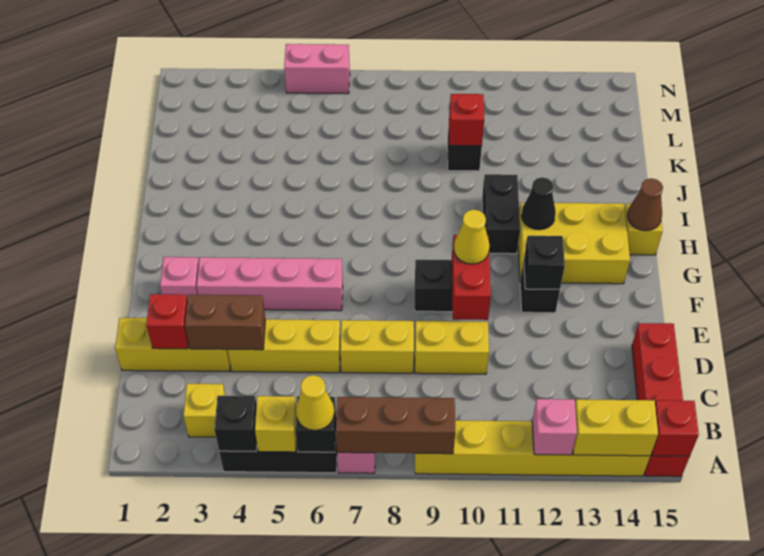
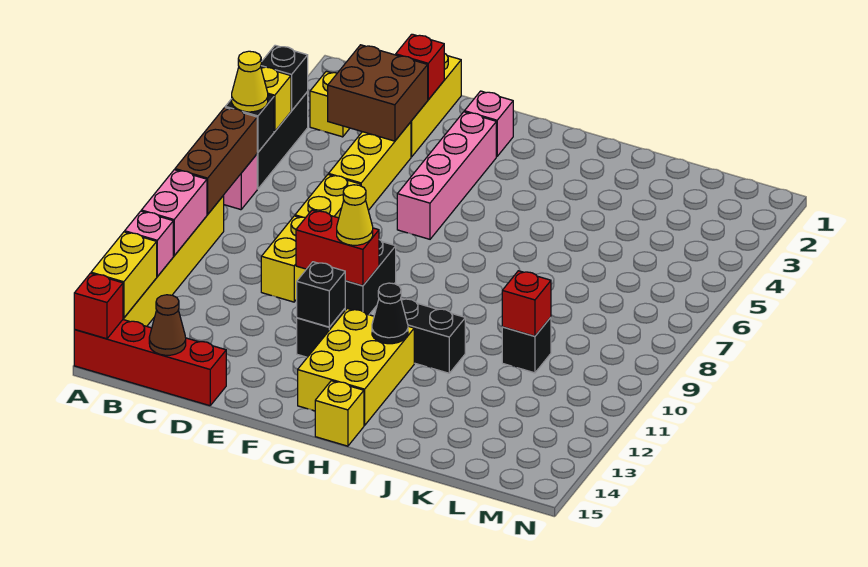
brown brick D3:D4 level 2 -> brown brick C3:D4 level 2
brown cone H15 level 2 -> brown cone C15 level 2
pink brick N5:N6 level 1 -> pink brick A10:A11 level 2

